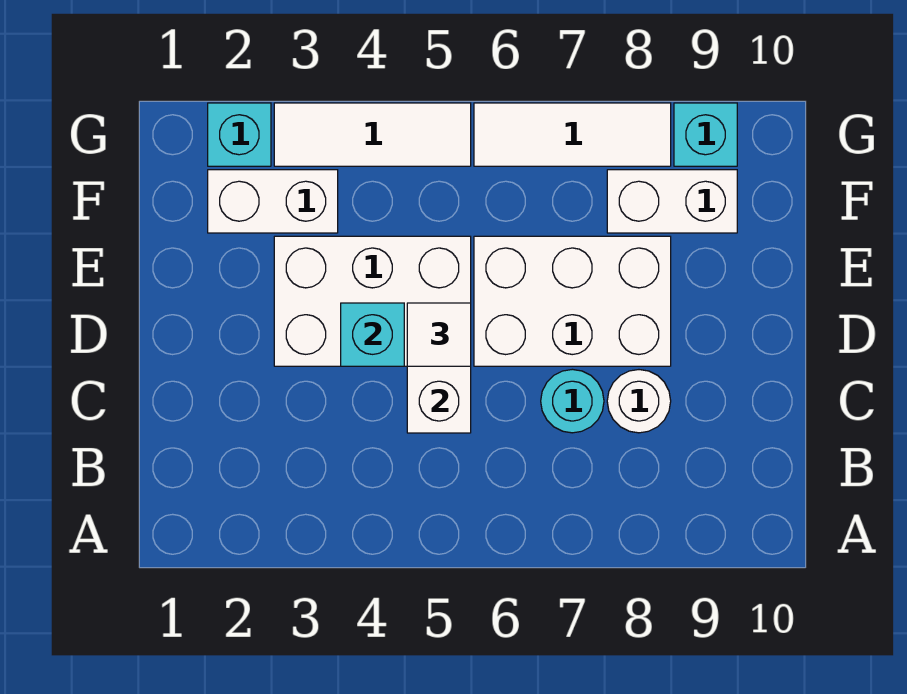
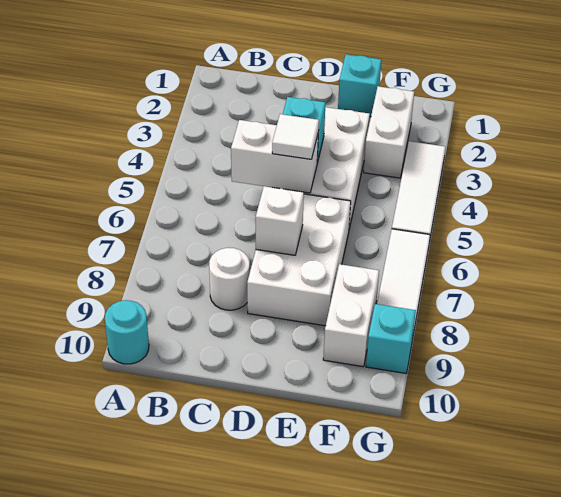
cyan round brick C7 level 1 -> cyan round brick A10 level 1
none -> white brick D7 level 2
cyan brick G2 level 1 -> cyan brick E1 level 1

